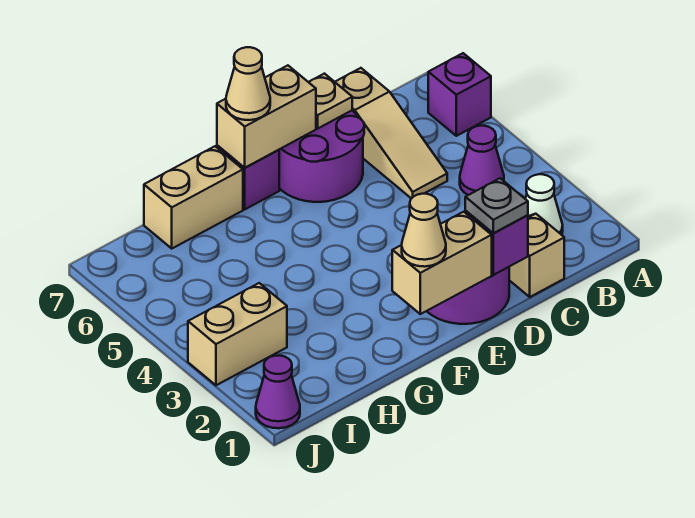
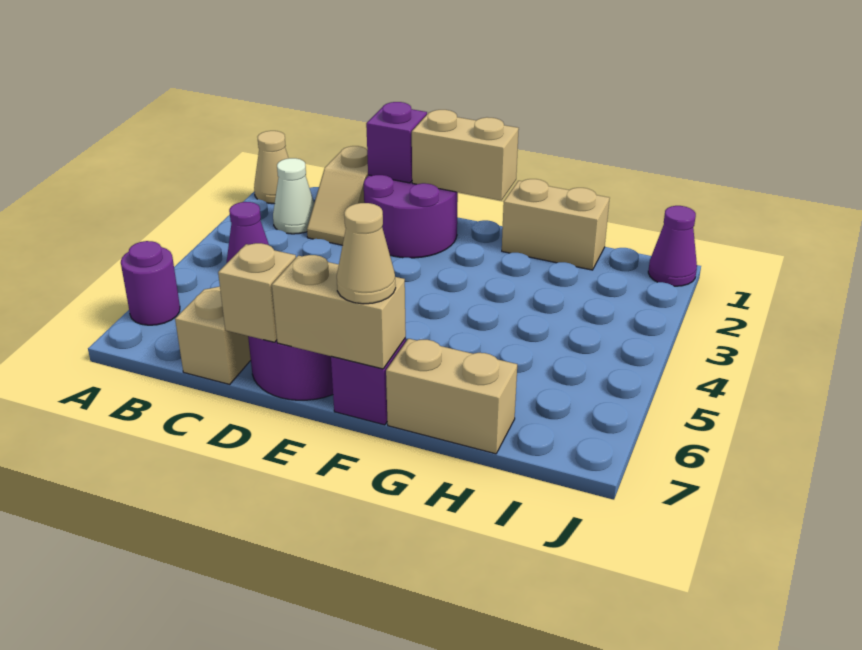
purple brick A6 level 1 -> purple round brick A6 level 1
grey plate D1 level 3 -> none
tan plate D7 level 2 -> tan brick D7 level 2
tan cone F1 level 3 -> tan cone A1 level 1
tan brick I3:J3 level 1 -> tan brick G1:H1 level 1

